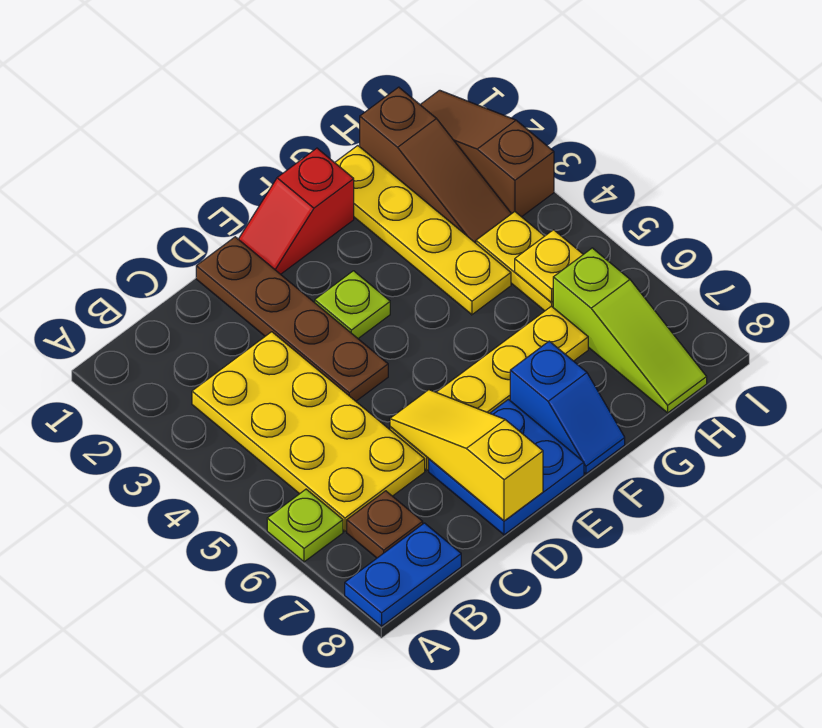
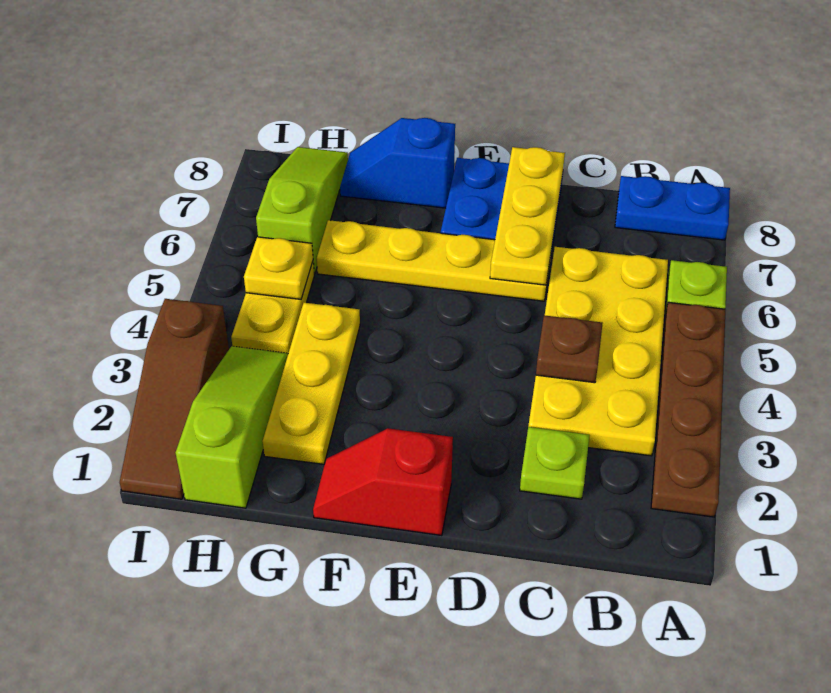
brown plate B7 level 1 -> brown plate C4 level 2
brown plate D1:D4 level 1 -> brown plate A2:A5 level 1
yellow slope D6:D8 level 2 top 8 -> yellow plate D6:D8 level 2
red slope E1:F1 level 1 top F -> red slope E1:F1 level 1 top E
lime plate E3 level 1 -> lime plate C2 level 1
blue slope F7:F8 level 1 top 7 -> blue slope F8:G8 level 1 top F
yellow plate G1:G4 level 1 -> yellow plate G2:G4 level 1
brown slope H1:H3 level 1 top 1 -> lime slope H1:H3 level 1 top 1

